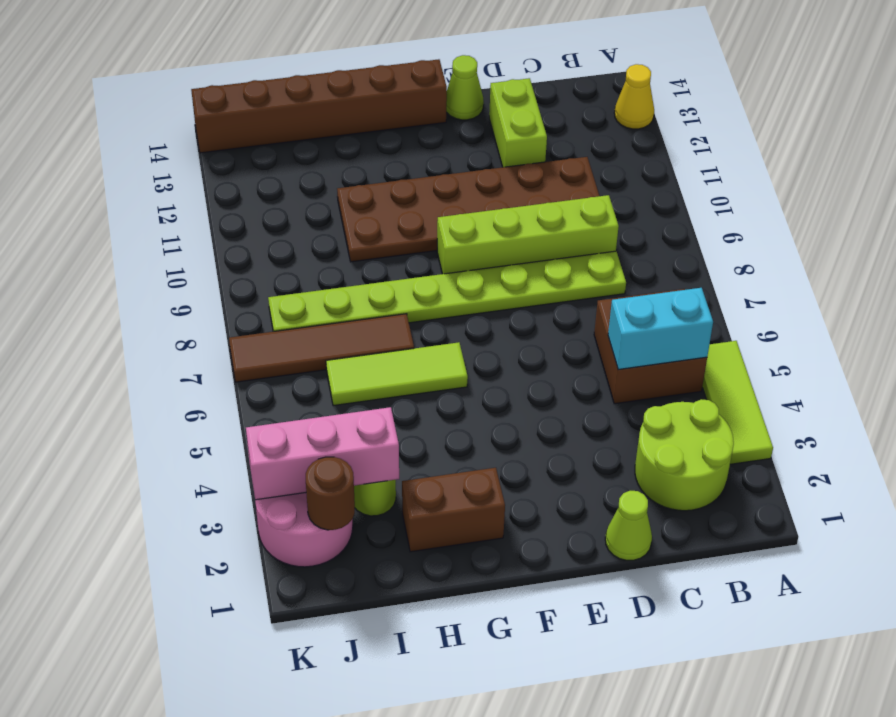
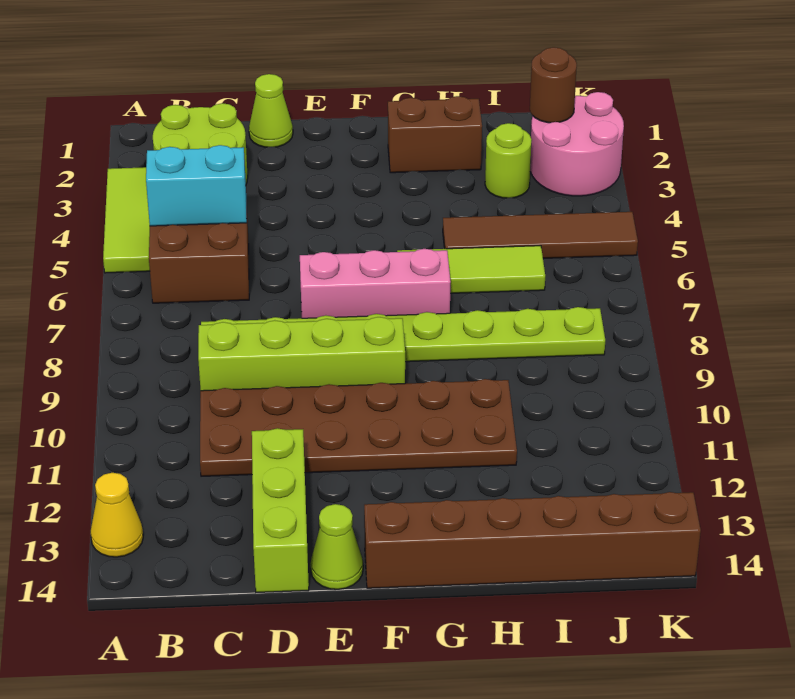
lime brick D12:D13 level 1 -> lime brick D12:D14 level 1
brown tile H7:K7 level 1 -> brown tile H5:K5 level 1
pink brick I3:K3 level 2 -> pink brick E7:G7 level 1

